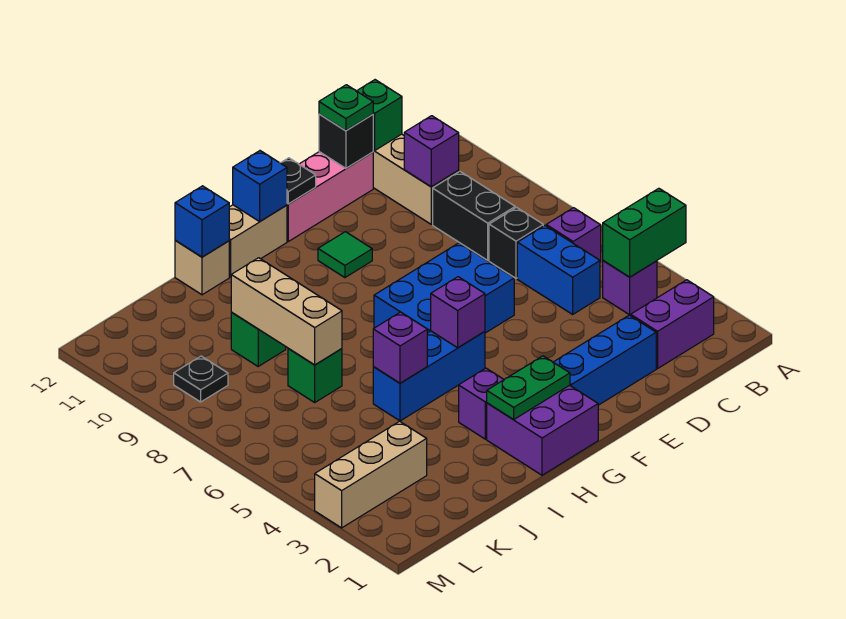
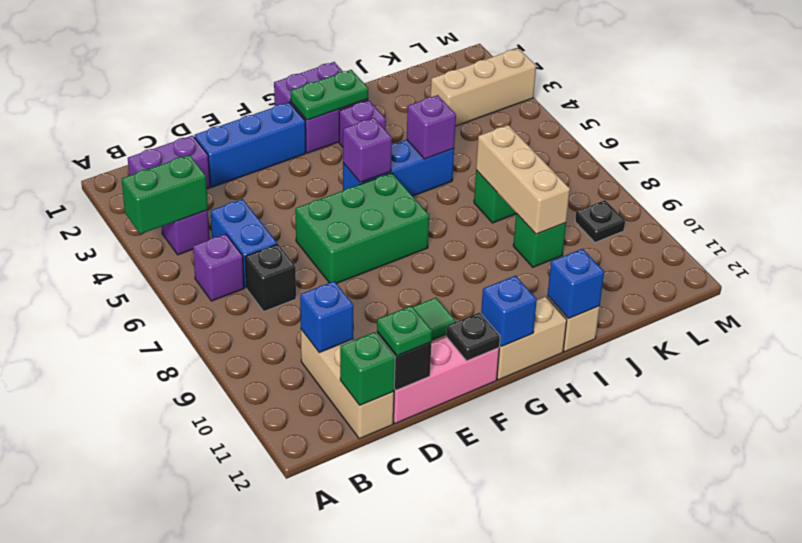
black brick C8:C9 level 1 -> none
purple brick C10 level 2 -> blue brick C10 level 2
blue brick E6:G7 level 1 -> green brick E6:G7 level 1

